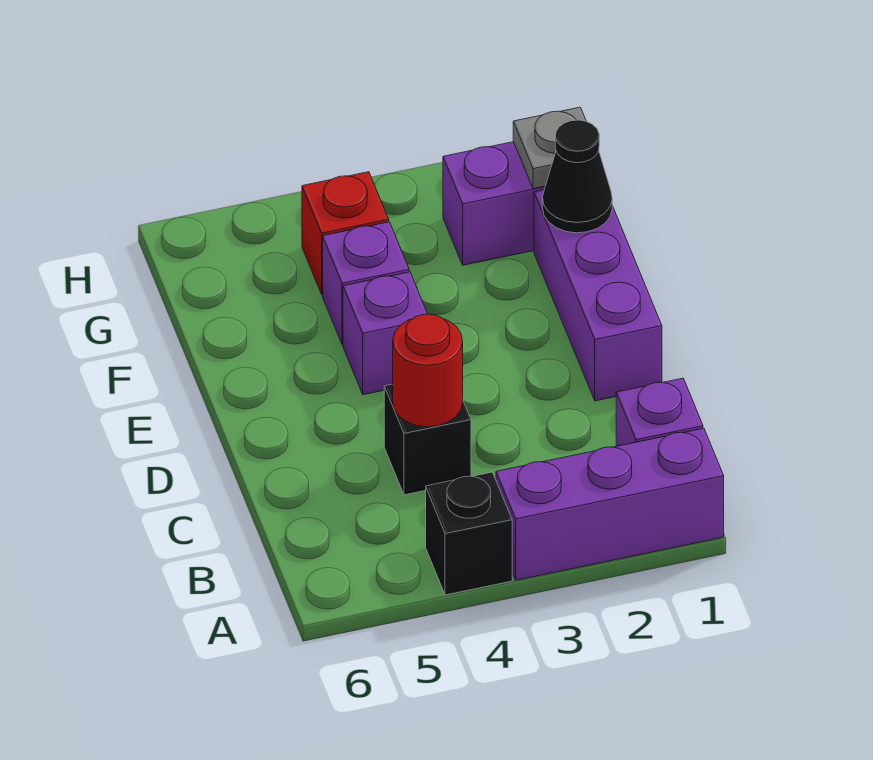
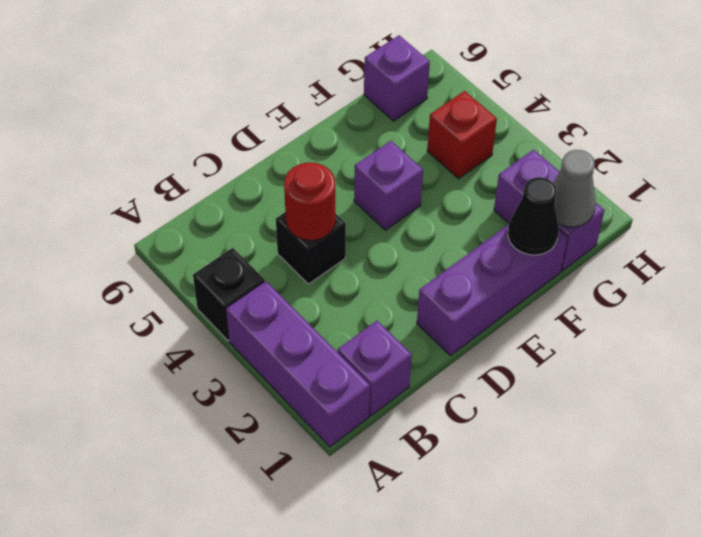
purple brick F4 level 1 -> purple brick G6 level 1
grey plate G1 level 2 -> grey cone G1 level 2

